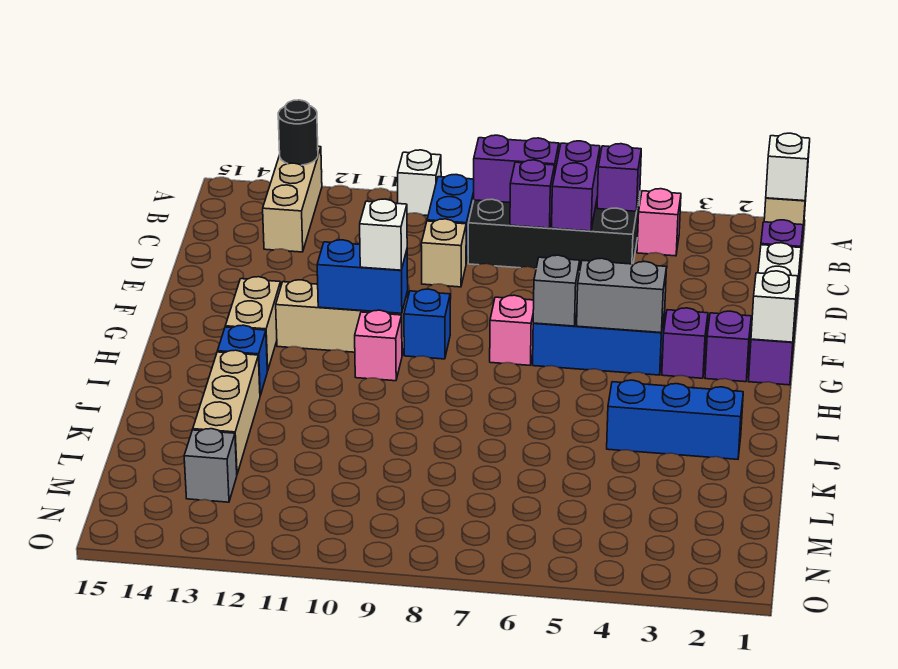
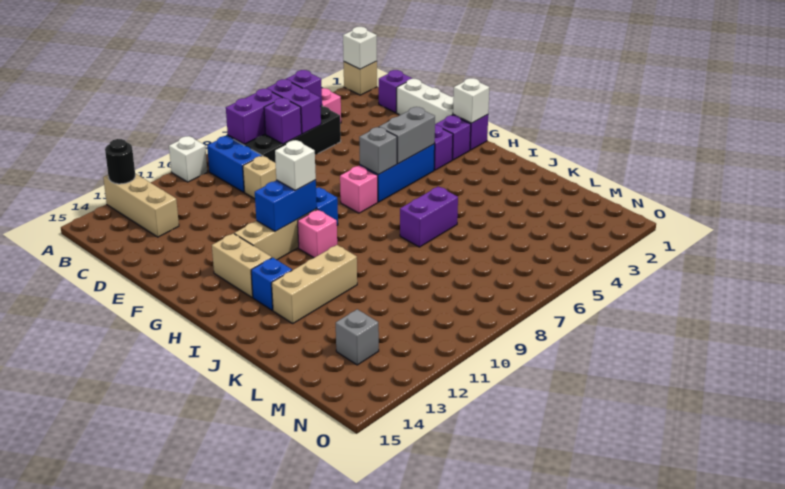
blue brick J2:J4 level 1 -> none
none -> purple brick J6:J7 level 1
tan brick J13:L13 level 1 -> tan brick J11:J13 level 1

